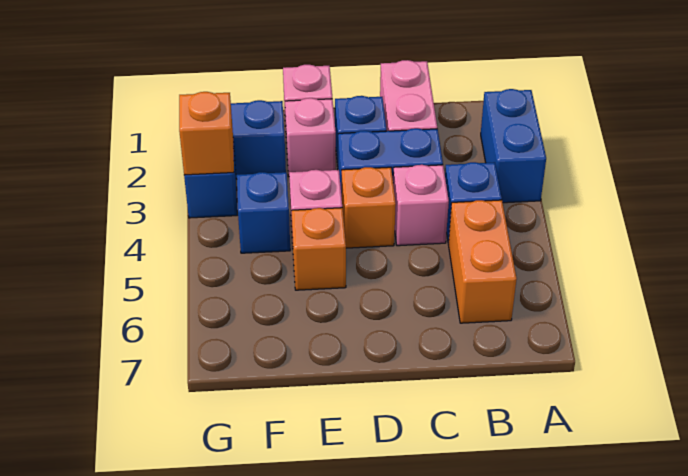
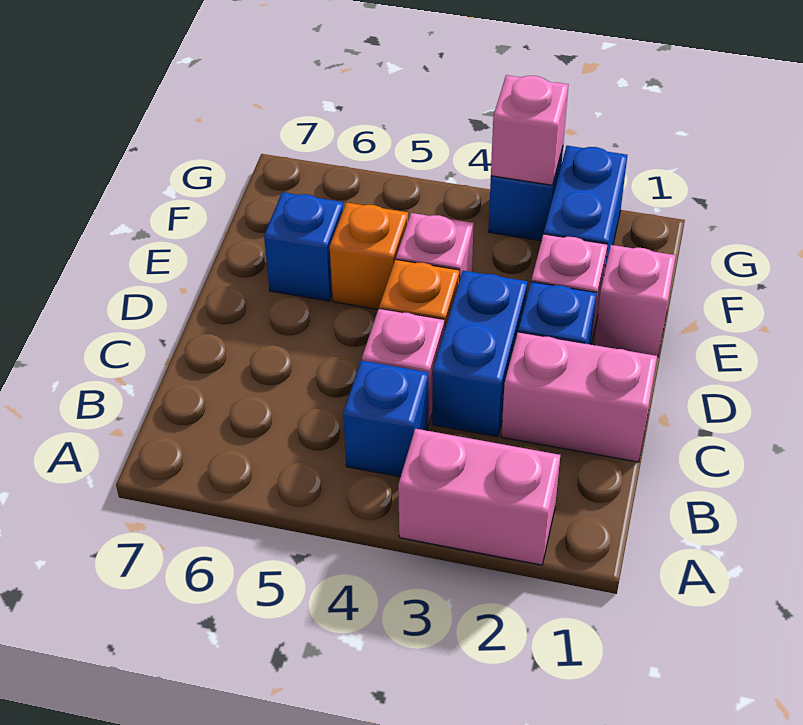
blue brick A2:A3 level 1 -> pink brick A2:A3 level 1
orange brick B5:B6 level 1 -> none
blue brick F4 level 1 -> blue brick E6 level 1
orange brick G3 level 2 -> pink brick G3 level 2

